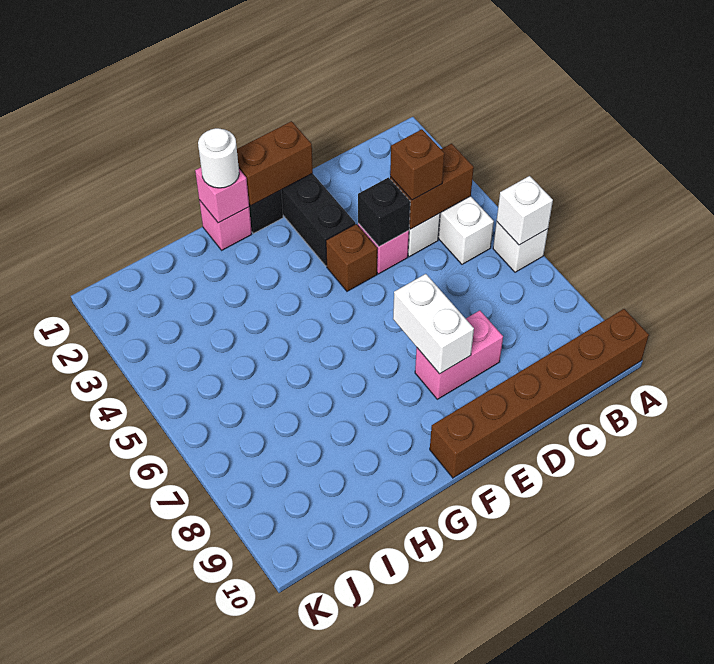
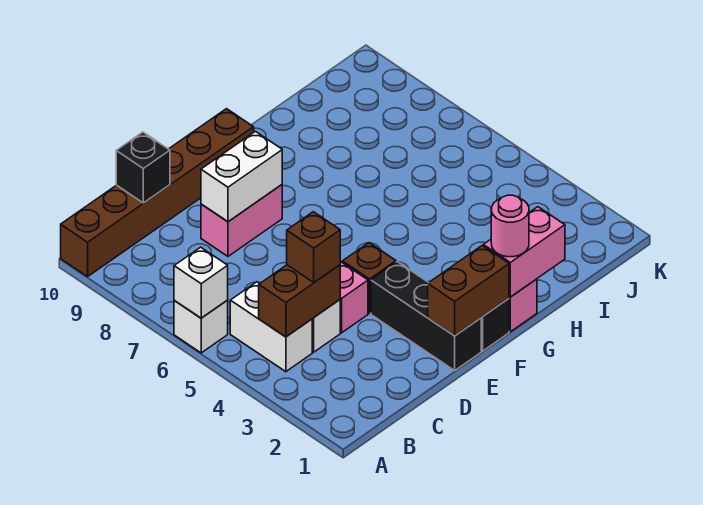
black brick D4 level 2 -> black brick C10 level 2
white brick E7:E8 level 2 -> white brick D8:E8 level 2
pink brick G1 level 2 -> pink brick G1:H1 level 2
white round brick G1 level 3 -> pink round brick G1 level 3

